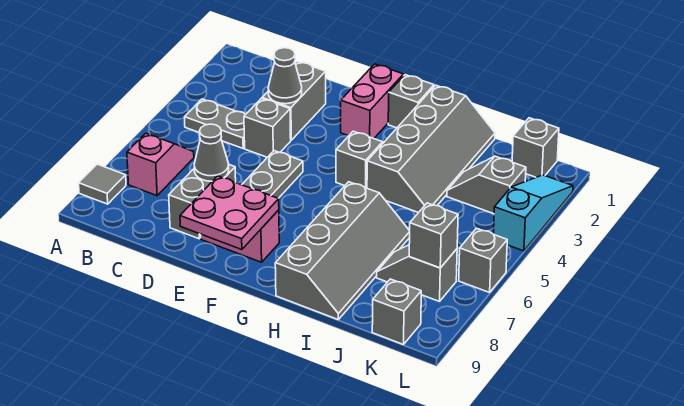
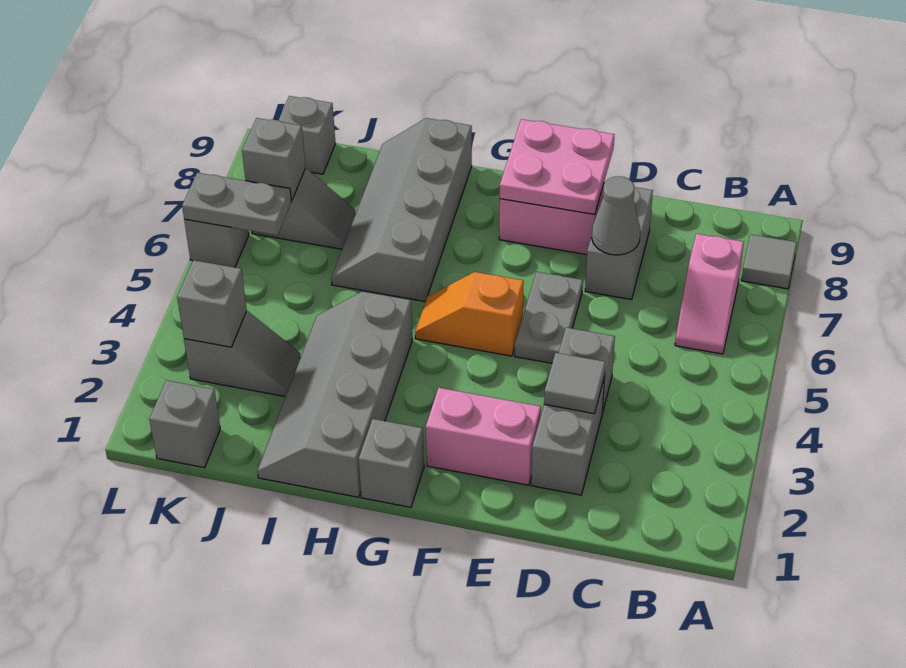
grey plate B4:C4 level 1 -> grey plate K6:L6 level 2
grey cone D3 level 2 -> grey tile D3 level 2
pink brick F1:F2 level 1 -> pink brick E2:F2 level 1
none -> orange slope F5:G5 level 1 top F
grey brick G4 level 1 -> grey brick K3 level 2
cyan slope L2:L4 level 1 top 4 -> none

